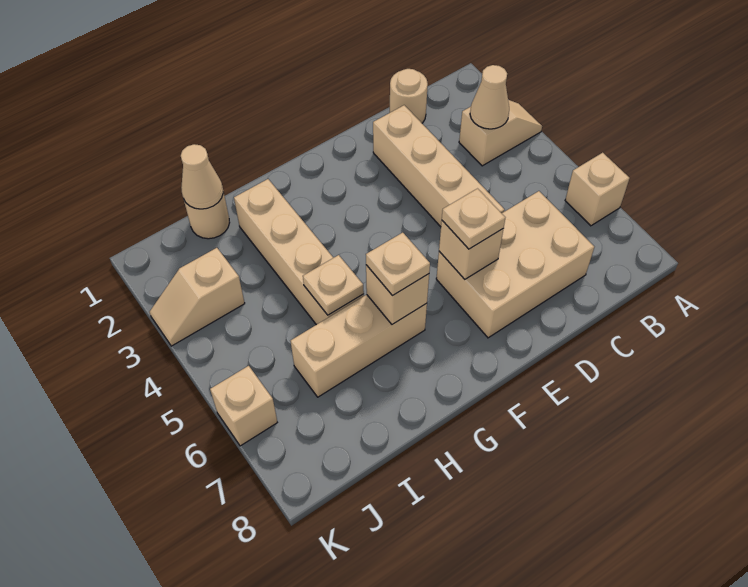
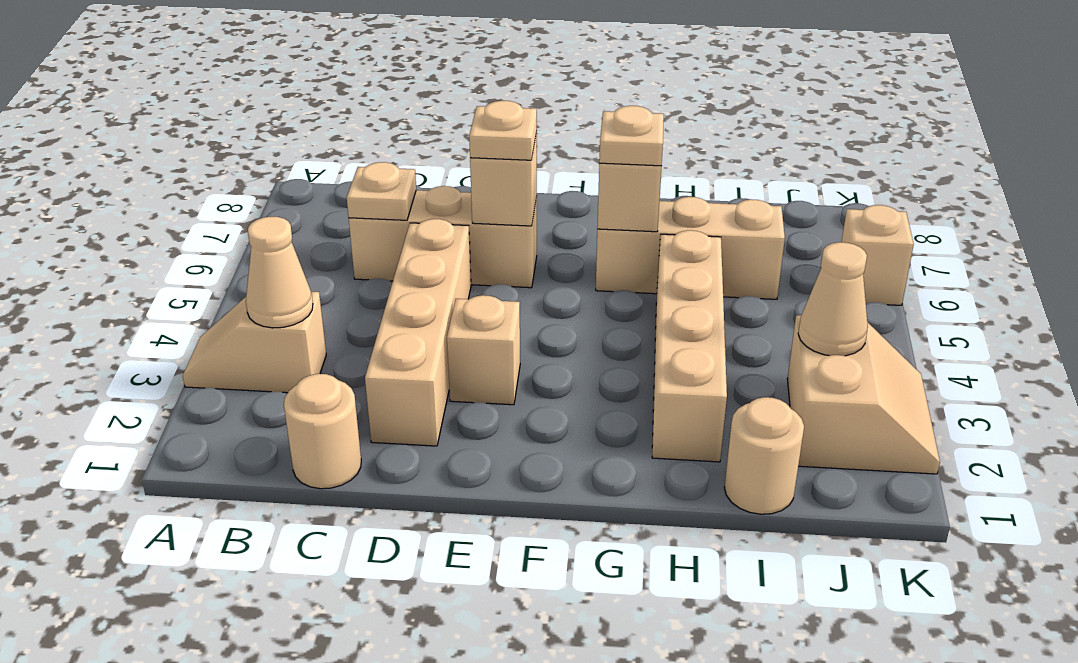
tan brick A6 level 1 -> tan brick E3 level 1
tan brick C6:E7 level 1 -> tan brick C6:E6 level 1
tan plate H5 level 2 -> tan plate C6 level 2
tan cone I1 level 2 -> tan cone J3 level 2
tan slope J3:K3 level 1 top J -> tan slope J2:K3 level 1 top J

